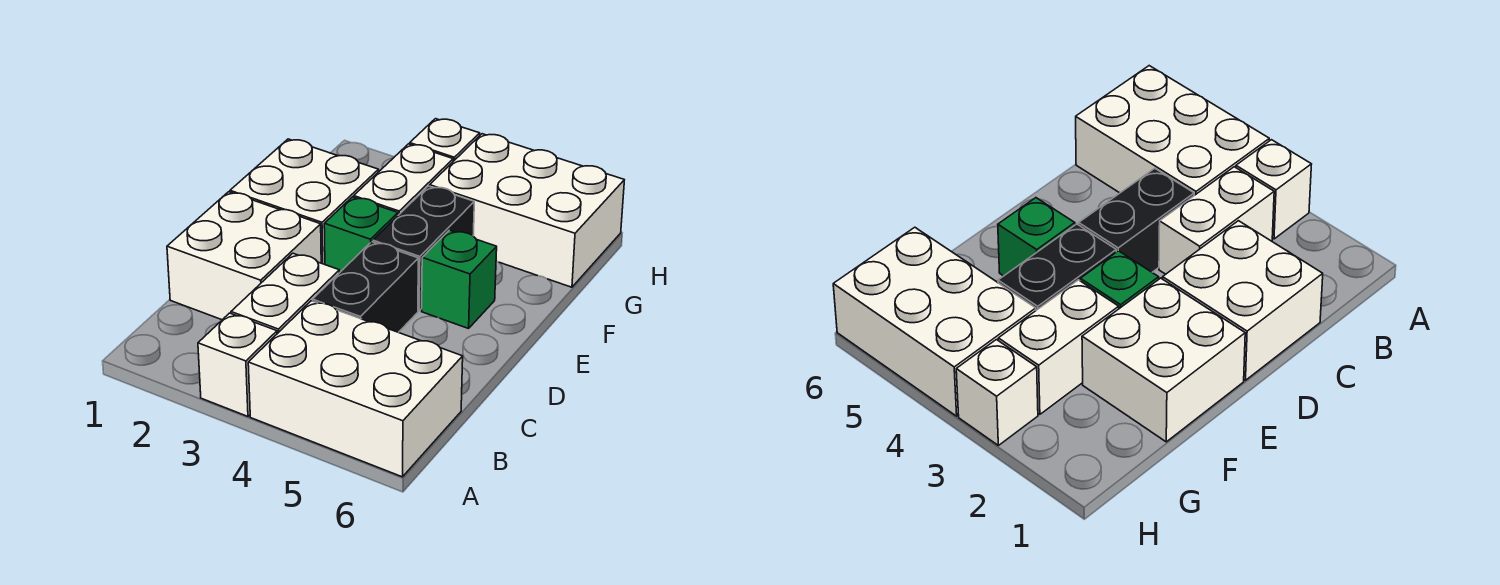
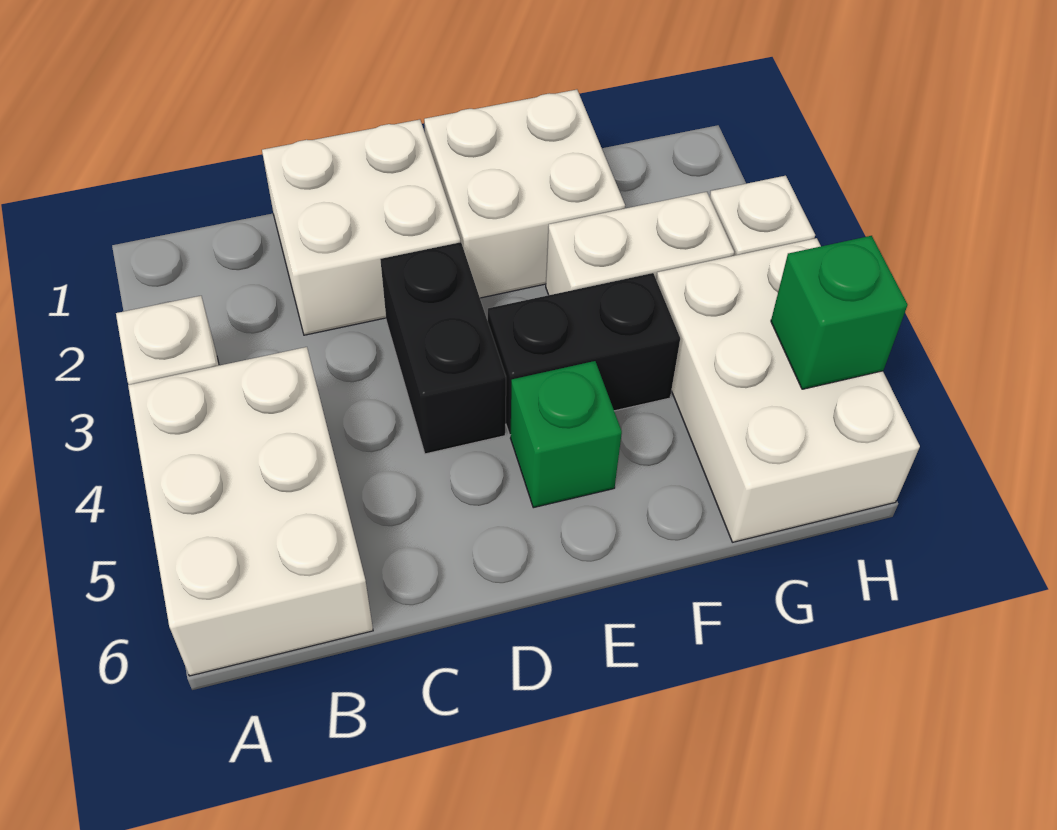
white brick B3:C3 level 1 -> none
black brick C4:D4 level 1 -> black brick D3:D4 level 1
green brick E3 level 1 -> green brick H5 level 2

